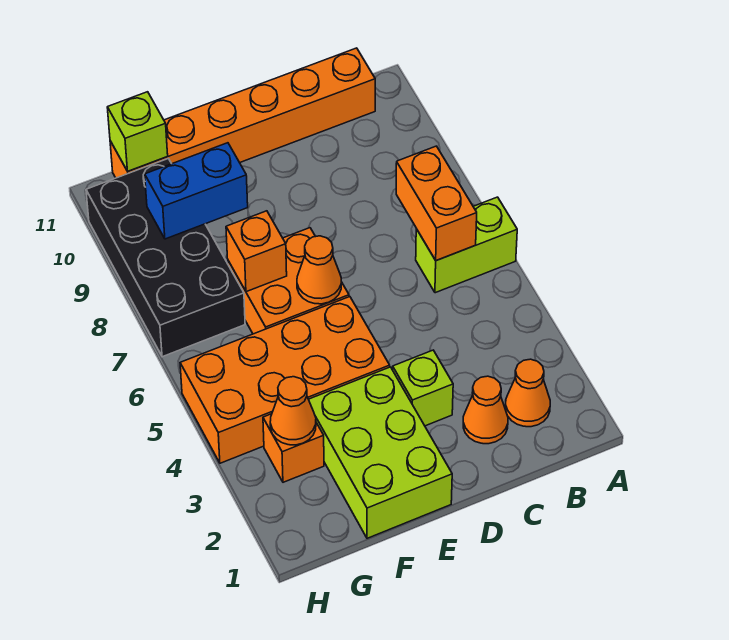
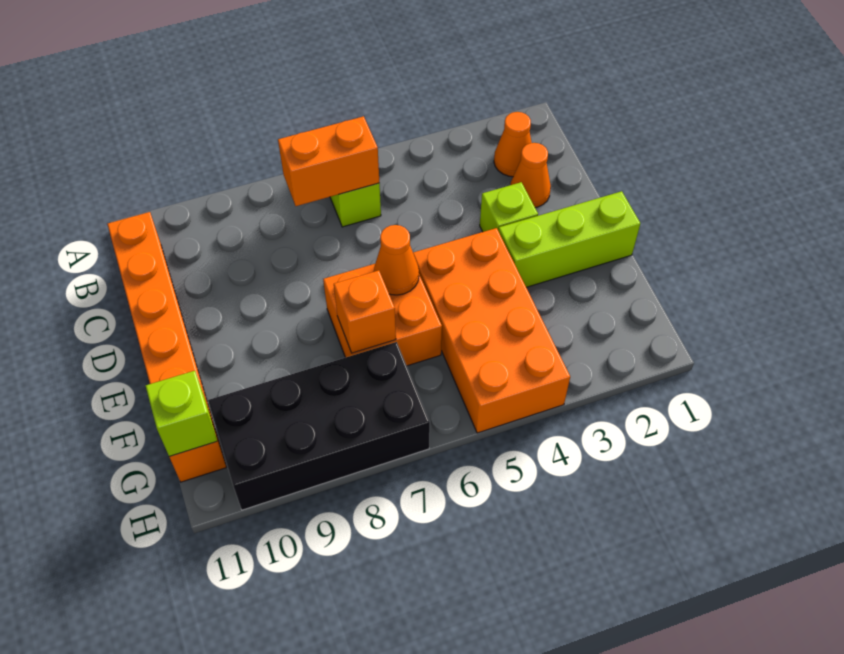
lime brick E1:F3 level 1 -> lime brick E1:E3 level 1
blue brick F9:G9 level 2 -> none
orange brick G3 level 1 -> none
orange cone G3 level 2 -> none

